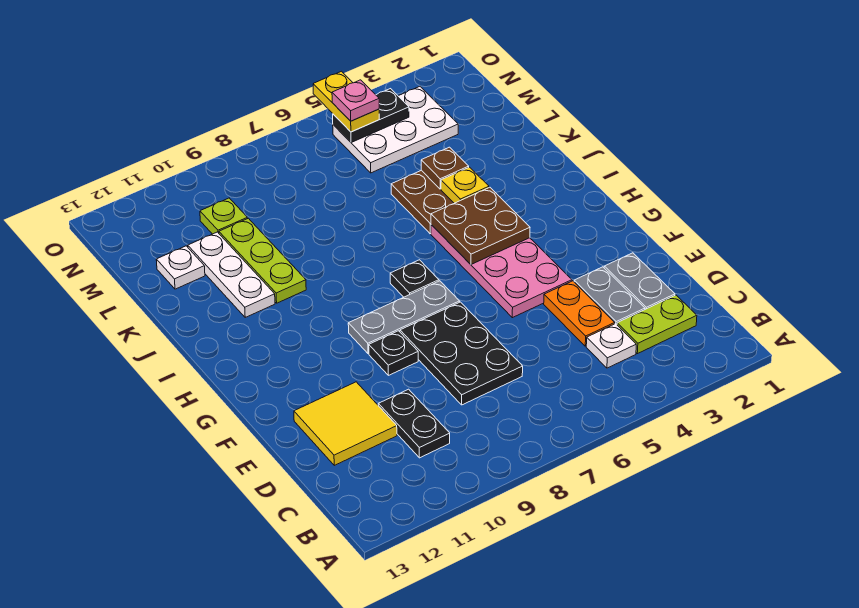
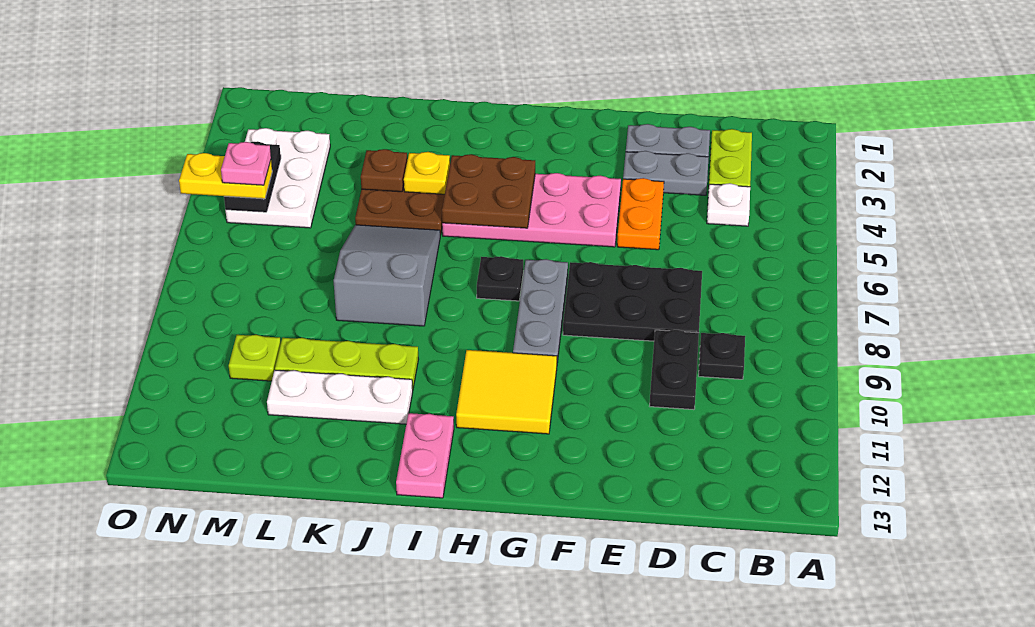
black plate C10:D10 level 1 -> black plate D9:D10 level 1
orange plate D4:E4 level 1 -> orange plate E4:E5 level 1
yellow tile D11:E12 level 1 -> yellow tile G10:H11 level 1
black plate F9 level 1 -> black plate C9 level 1
none -> pink plate I12:I13 level 1
none -> grey slope J6:K8 level 1 top 8
white plate L12 level 1 -> none

